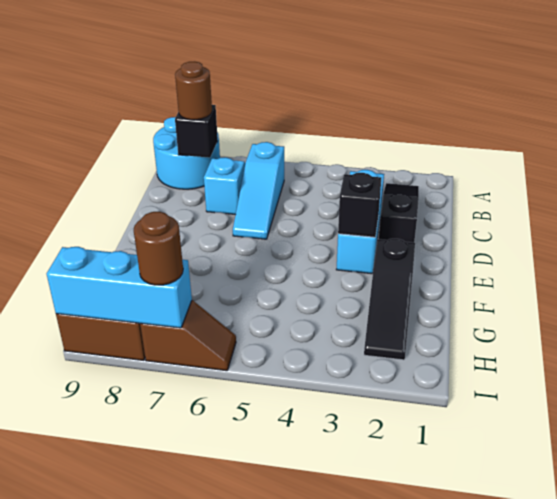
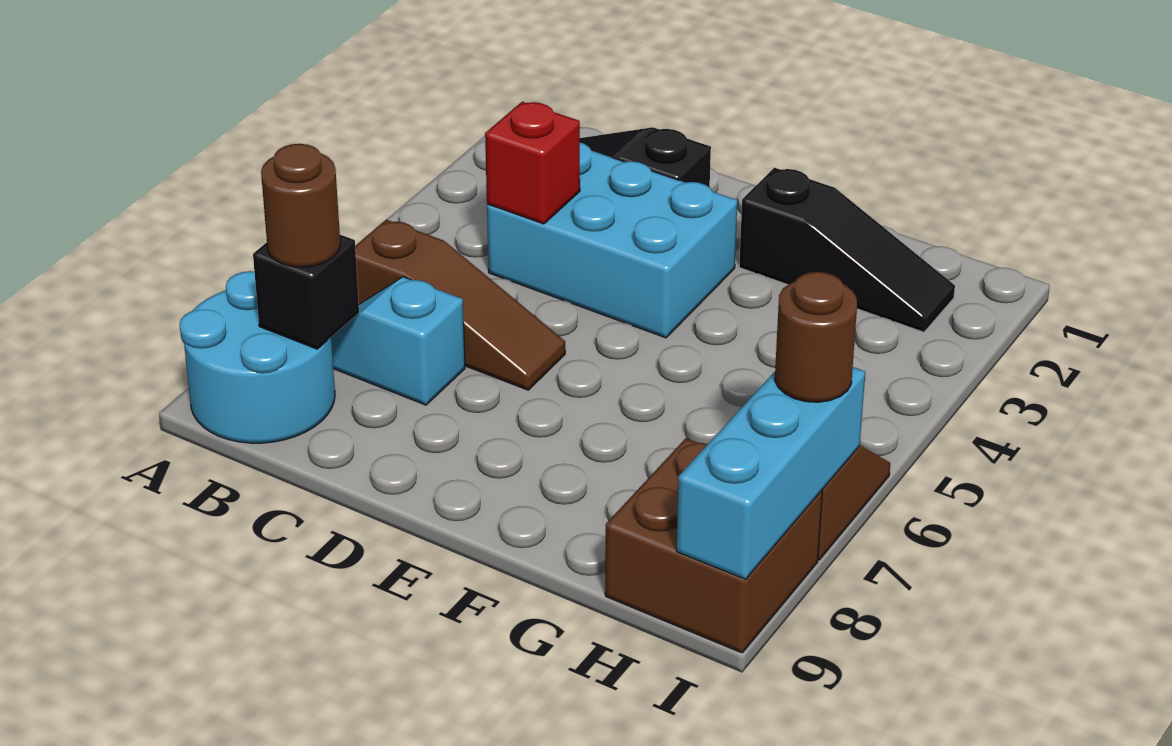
cyan slope B6:D6 level 1 top B -> brown slope B6:D6 level 1 top B
cyan brick C3:E3 level 1 -> cyan brick C3:E4 level 1
none -> red brick C4 level 2
black brick E3 level 2 -> none

